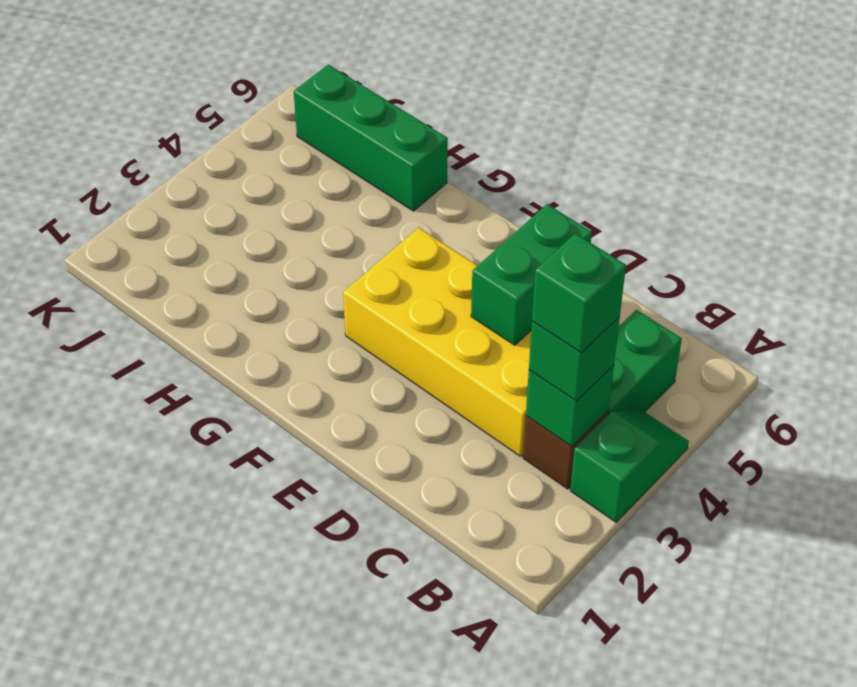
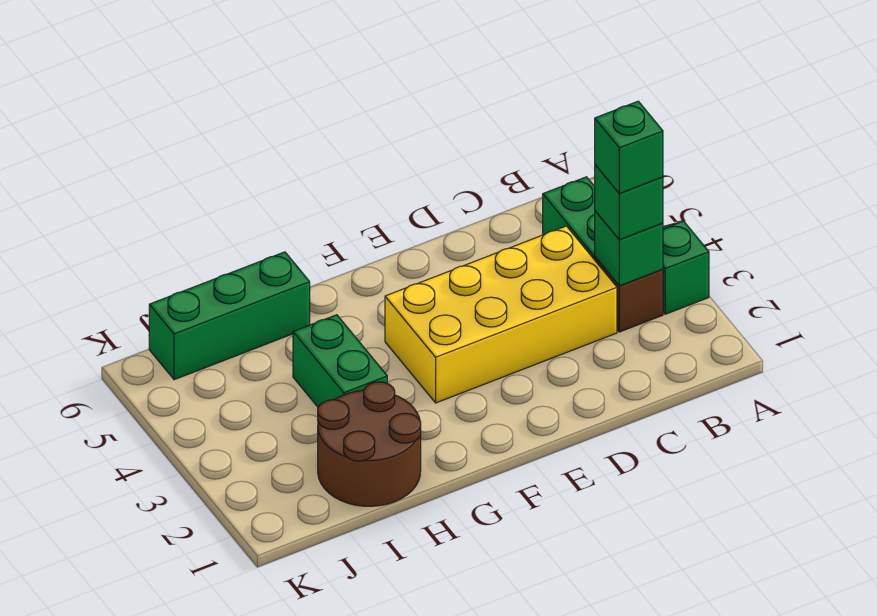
green brick D4:D5 level 2 -> green brick H3:H4 level 1
none -> brown round brick H1:I2 level 1

